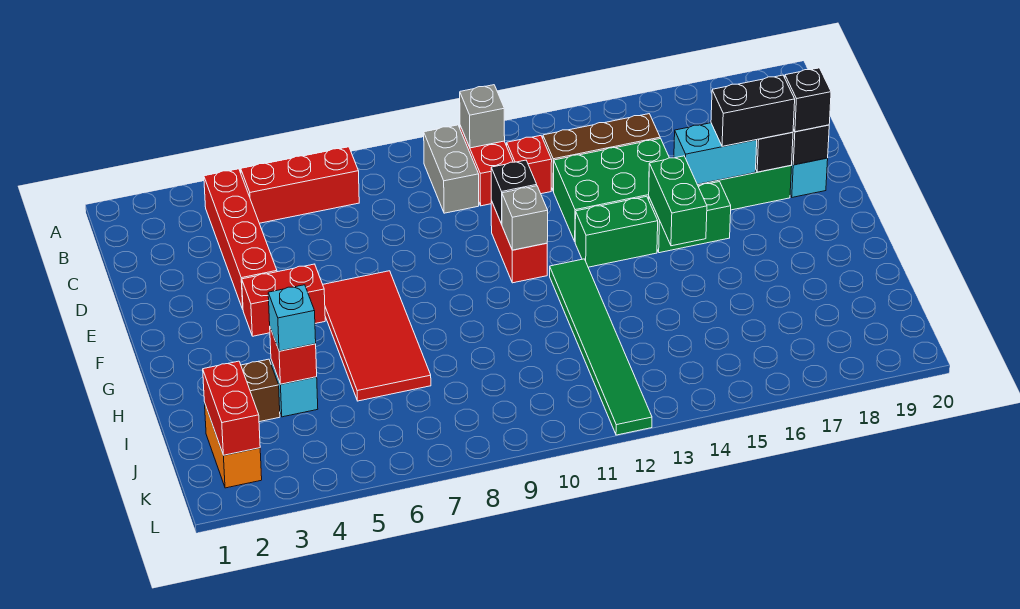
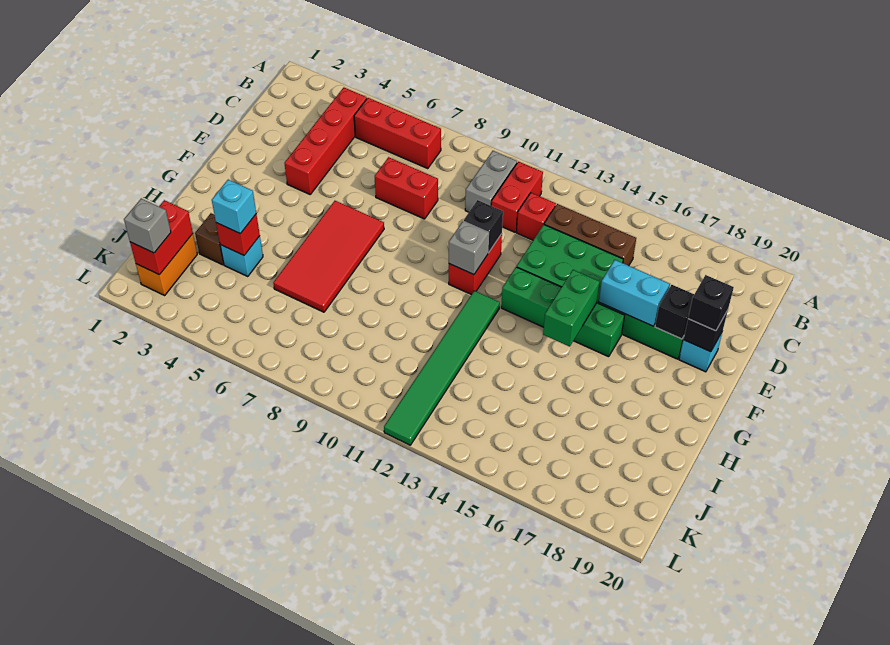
grey brick B11 level 2 -> grey brick K2 level 3
black brick E17:E18 level 3 -> none
red brick F4:F5 level 1 -> red brick D7:D8 level 1

